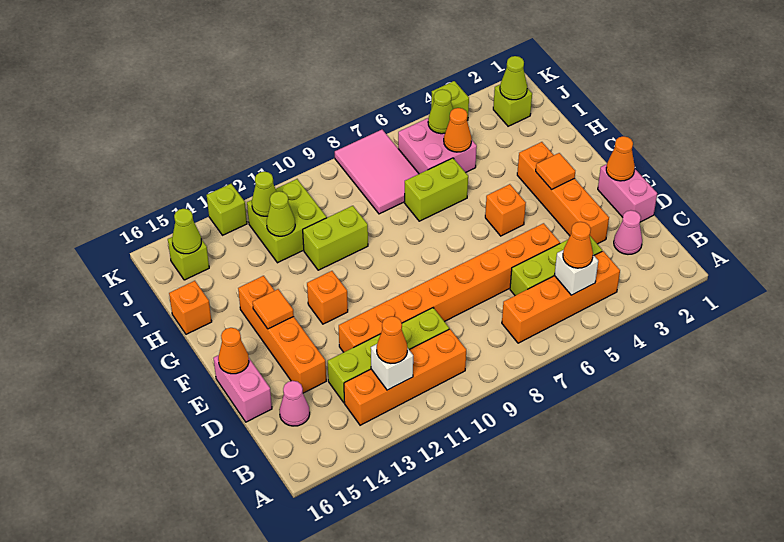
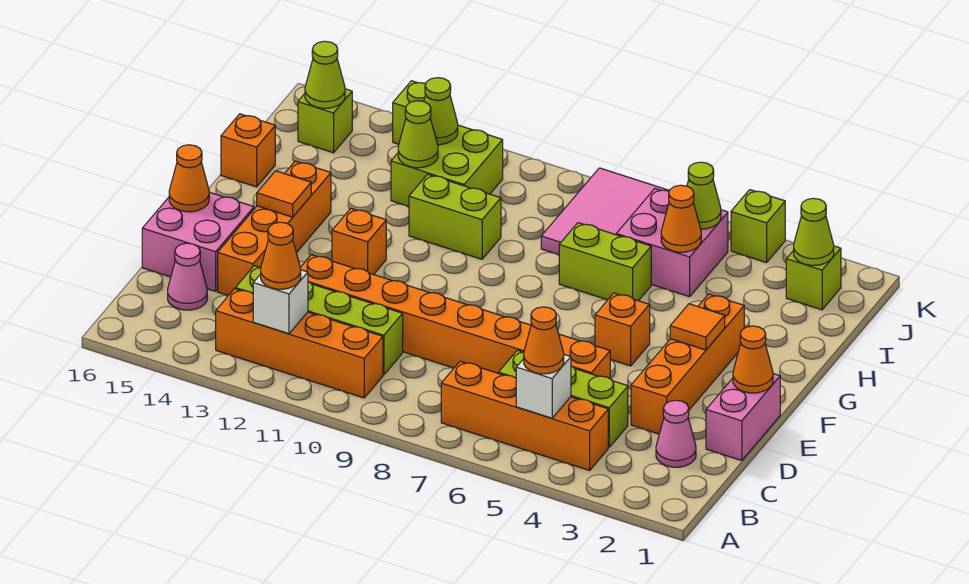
pink brick D16:E16 level 1 -> pink brick D15:E16 level 1

